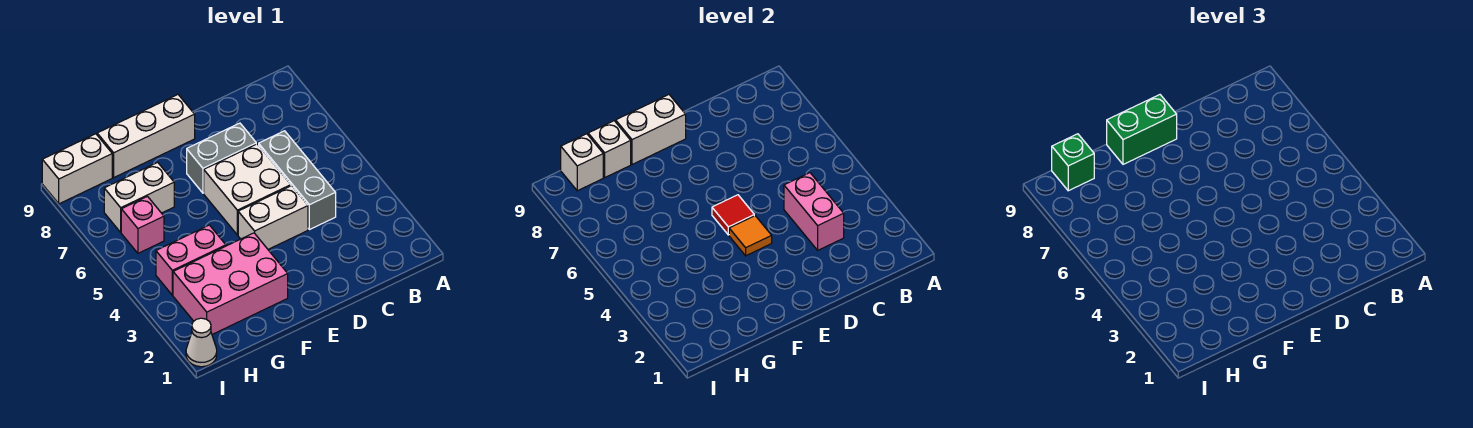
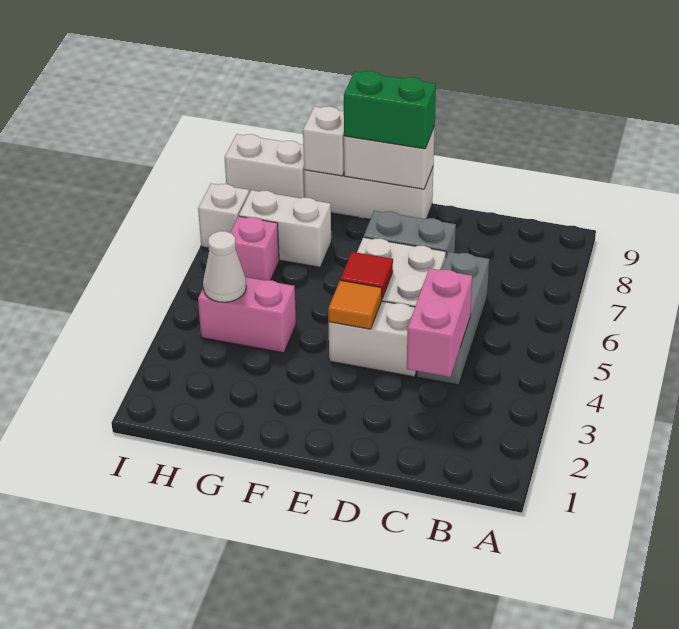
pink brick F2:H3 level 1 -> none
white brick H9 level 2 -> white brick I7 level 1
green brick H9 level 3 -> none
white cone I1 level 1 -> white cone H4 level 2

